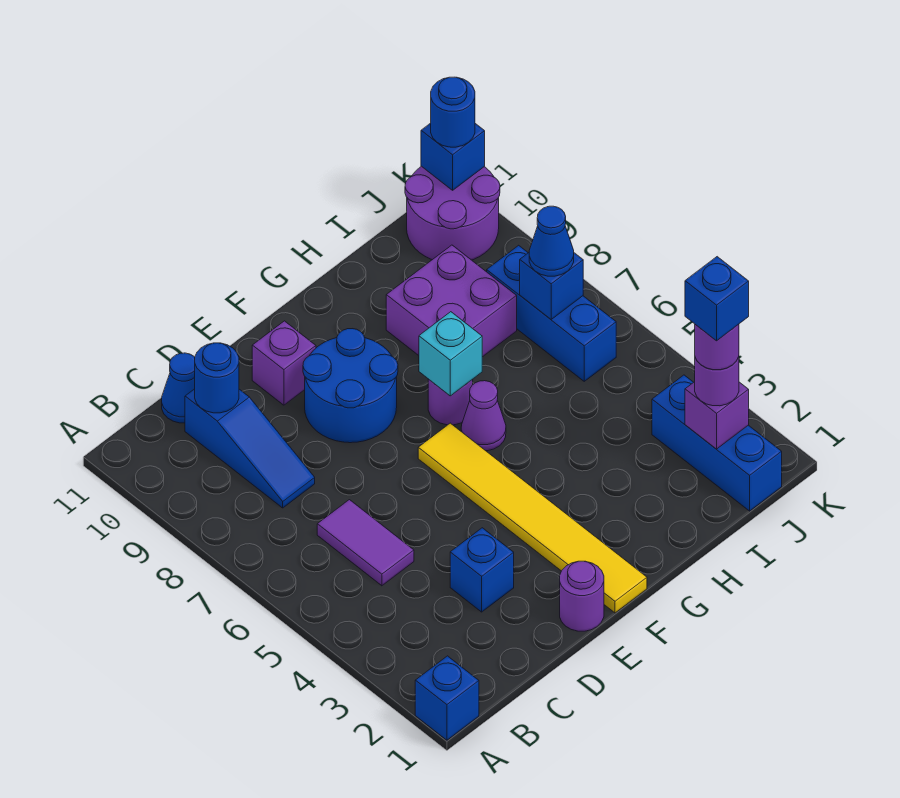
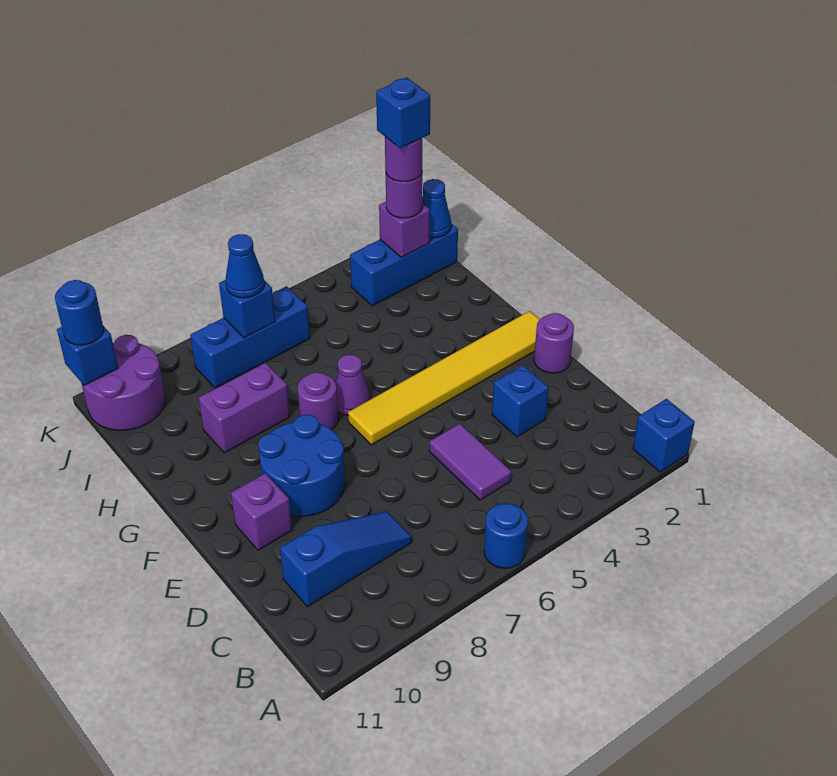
purple tile C5:C6 level 1 -> purple tile C5:D5 level 1
blue round brick C10 level 2 -> blue round brick A6 level 1
blue cone C11 level 1 -> blue cone J1 level 2
cyan brick G7 level 2 -> none
purple brick H8:I9 level 1 -> purple brick H8:H9 level 1

